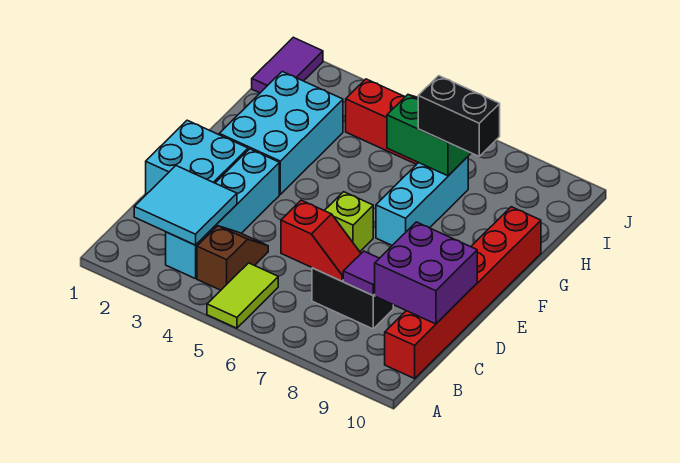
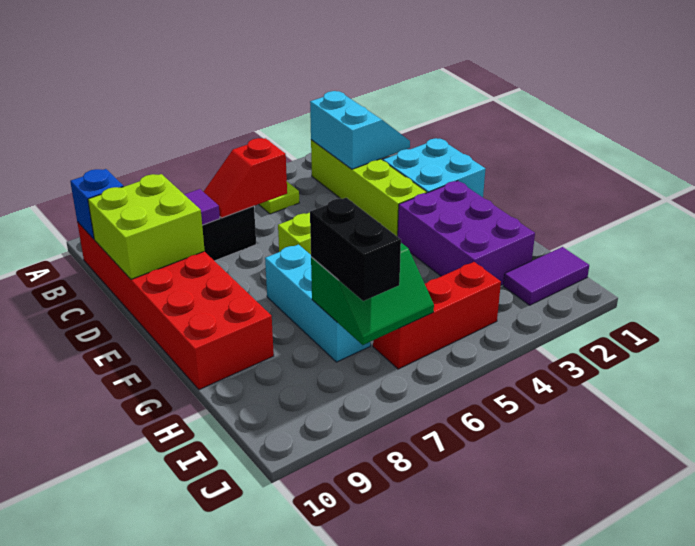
cyan tile B2:C3 level 2 -> cyan slope B2:C3 level 2 top 3
cyan brick B3:E3 level 1 -> lime brick B3:E3 level 1
brown slope B4:C4 level 1 top B -> none
red brick B10:G10 level 1 -> red brick B9:G10 level 1
none -> blue brick B10 level 2
purple brick C9:D10 level 2 -> lime brick C9:D10 level 2
cyan brick F2:H3 level 1 -> purple brick F2:H3 level 1
black brick H7:H8 level 3 -> black brick H7:I7 level 3
purple tile I1:J1 level 1 -> purple tile I1:I2 level 1

